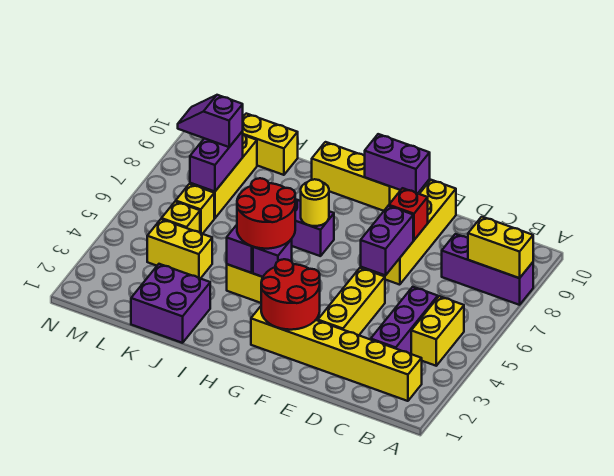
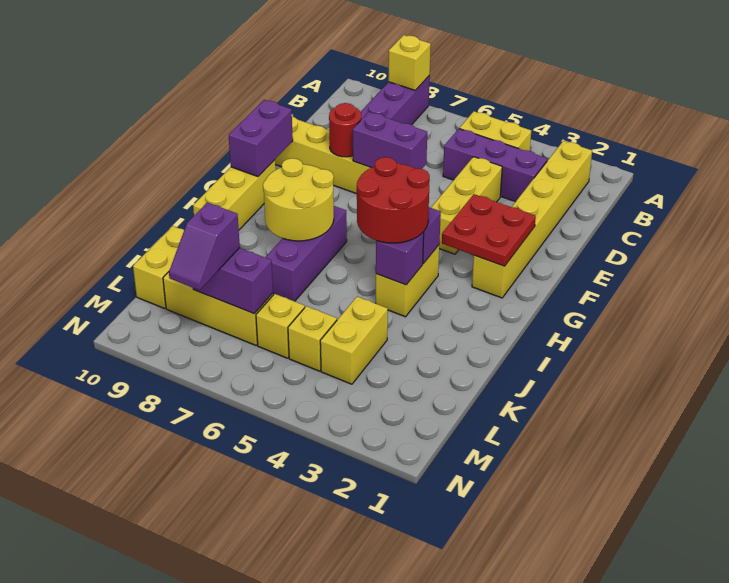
yellow brick A8:B8 level 2 -> yellow brick A8 level 2
yellow brick E3:E5 level 1 -> yellow brick D4:F4 level 1
red brick E8 level 2 -> red round brick E8 level 2
red round brick F2:G3 level 2 -> red plate F2:G3 level 2
yellow round brick H7 level 2 -> yellow round brick H7:I8 level 2
purple brick J1:K2 level 1 -> none

